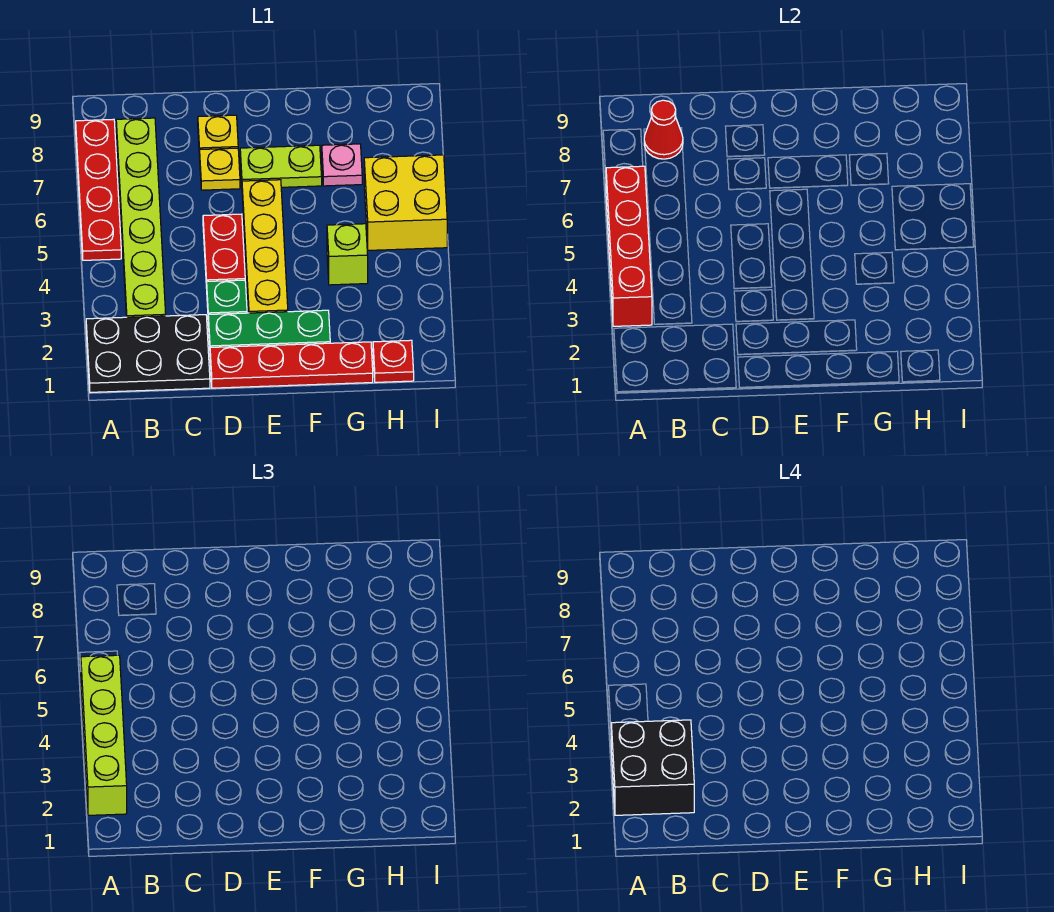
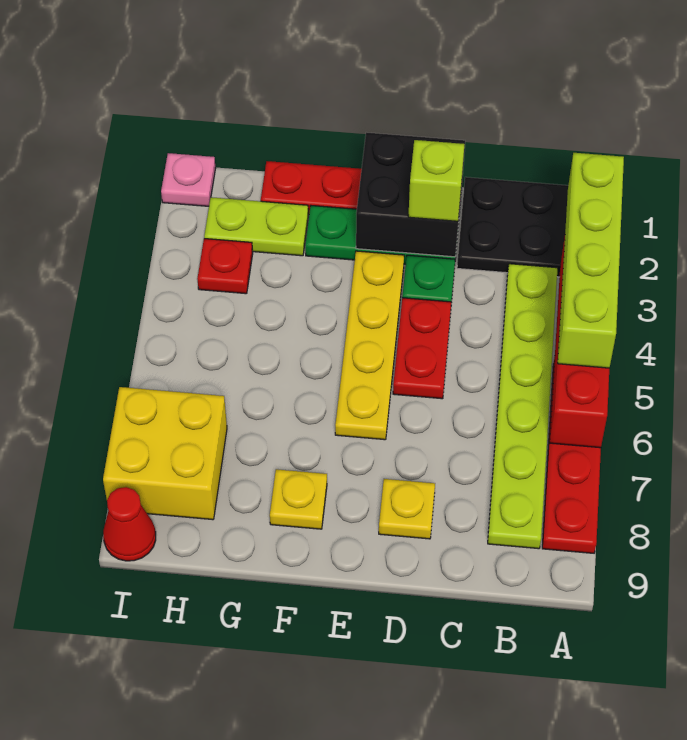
black brick A2:B3 level 4 -> black brick D1:E2 level 2
red cone B8 level 2 -> red cone I9 level 1
yellow plate D7 level 1 -> yellow plate F8 level 1
lime plate E7:F7 level 1 -> lime plate G2:H2 level 1
lime brick G4 level 1 -> lime brick D2 level 3
pink plate G7 level 1 -> pink plate I1 level 1
red plate H1 level 1 -> red plate H3 level 1
yellow brick H5:I6 level 1 -> yellow brick H7:I8 level 1

